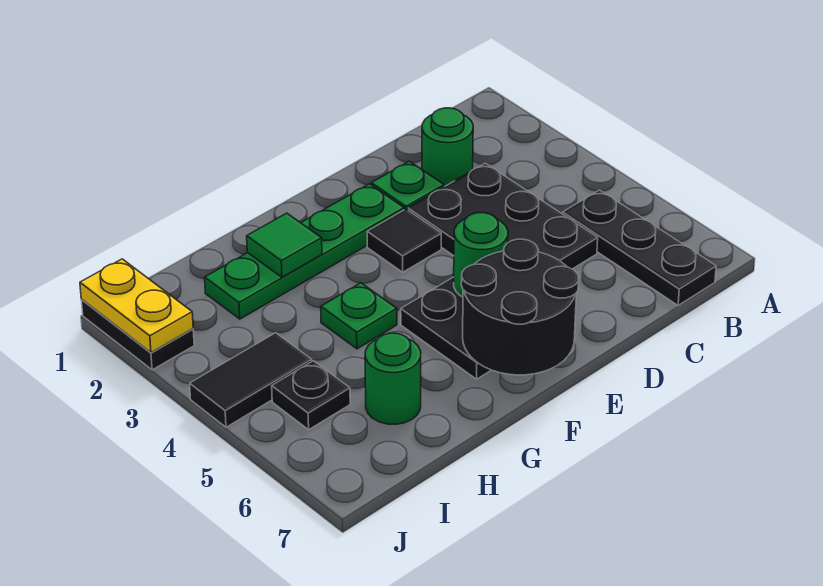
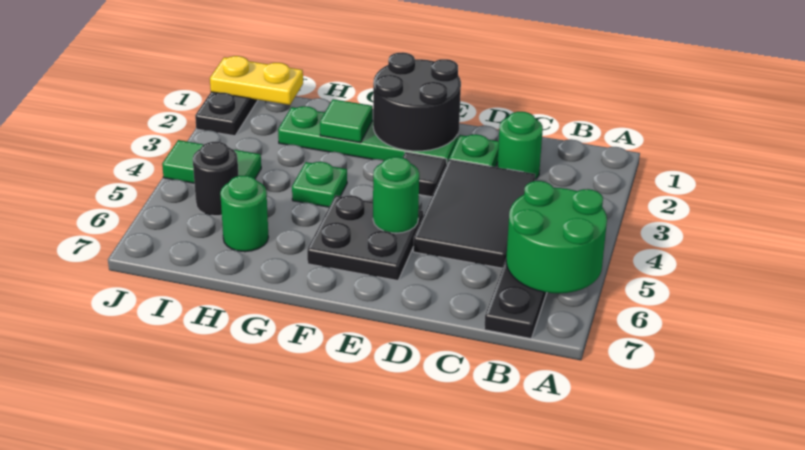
none -> green round brick A5:B6 level 2
black plate C3:D5 level 1 -> black tile C3:D5 level 1
black round brick E6:F7 level 2 -> black round brick E1:F2 level 2
black tile I4:J4 level 1 -> green tile I4:J4 level 1
black plate I5 level 1 -> black round brick I5 level 1
yellow plate J1:J2 level 2 -> yellow plate I1:J1 level 2

